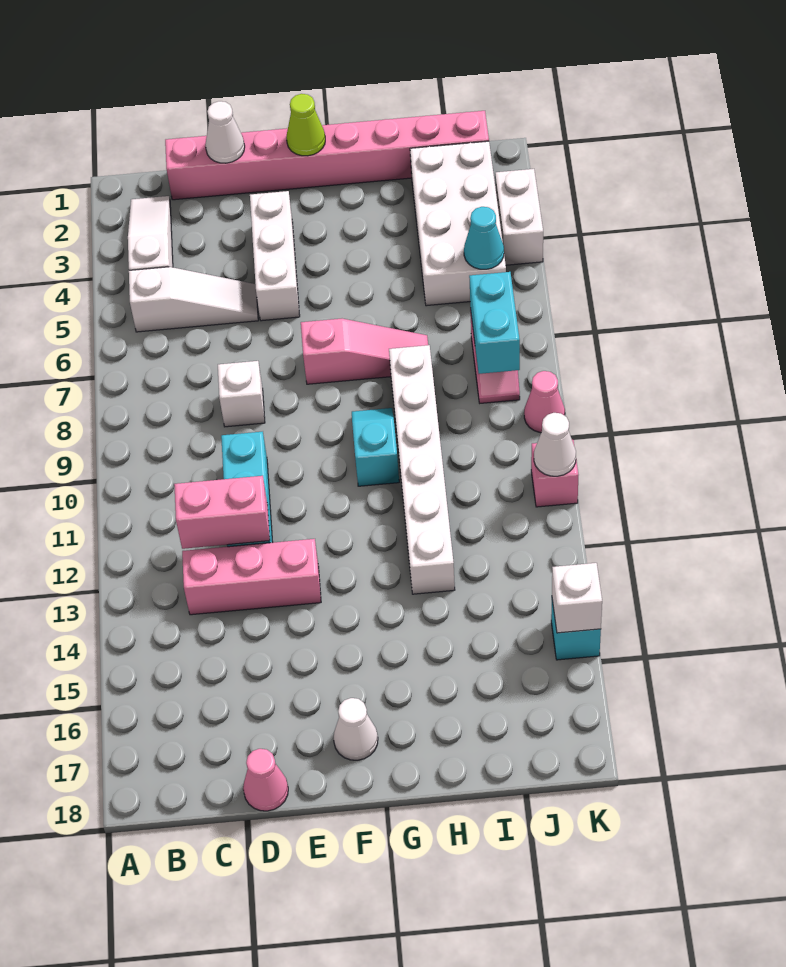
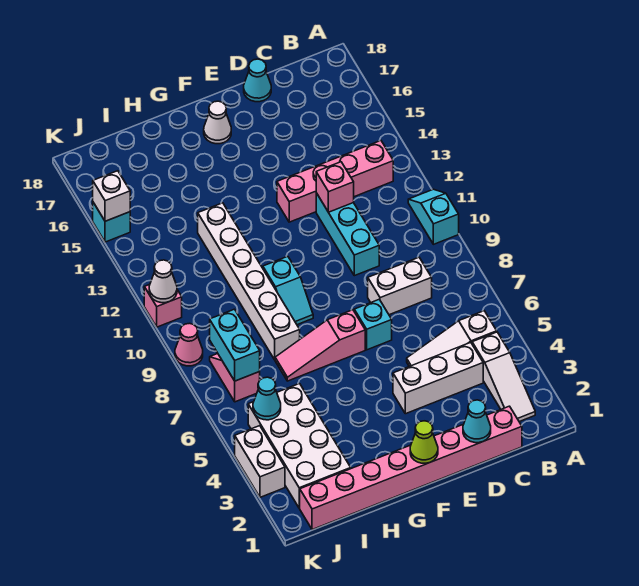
none -> cyan slope A10:A11 level 1 top 10
pink brick C12:D12 level 2 -> pink brick D12 level 2
pink brick C13:E13 level 1 -> pink brick B13:E13 level 1
white cone D1 level 2 -> cyan cone D1 level 2
white brick D8 level 1 -> white brick C8:D8 level 1
pink cone D18 level 1 -> cyan cone D18 level 1
white brick E3:E5 level 1 -> white brick C4:E4 level 1
none -> cyan brick E7 level 1

